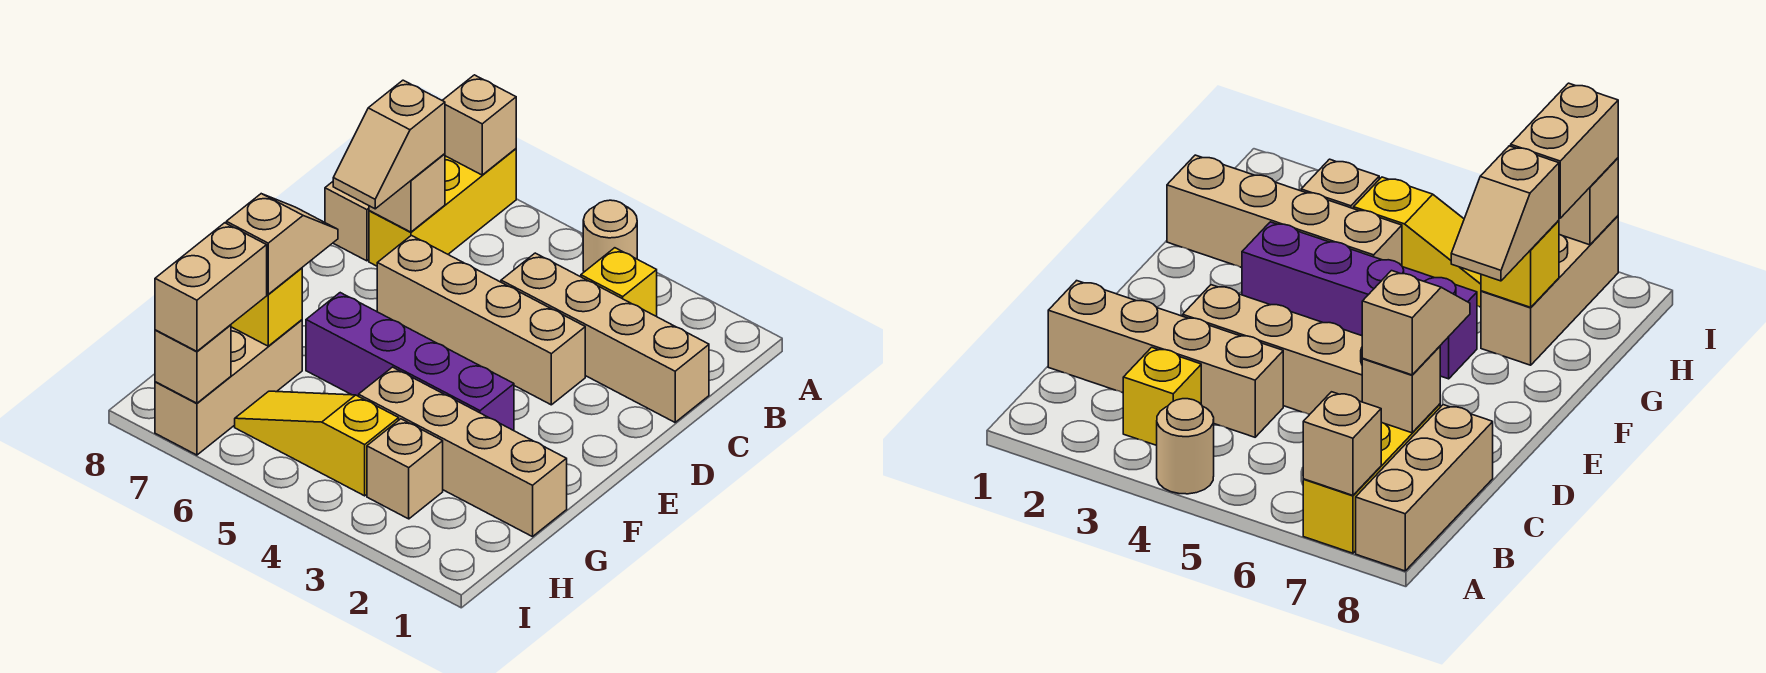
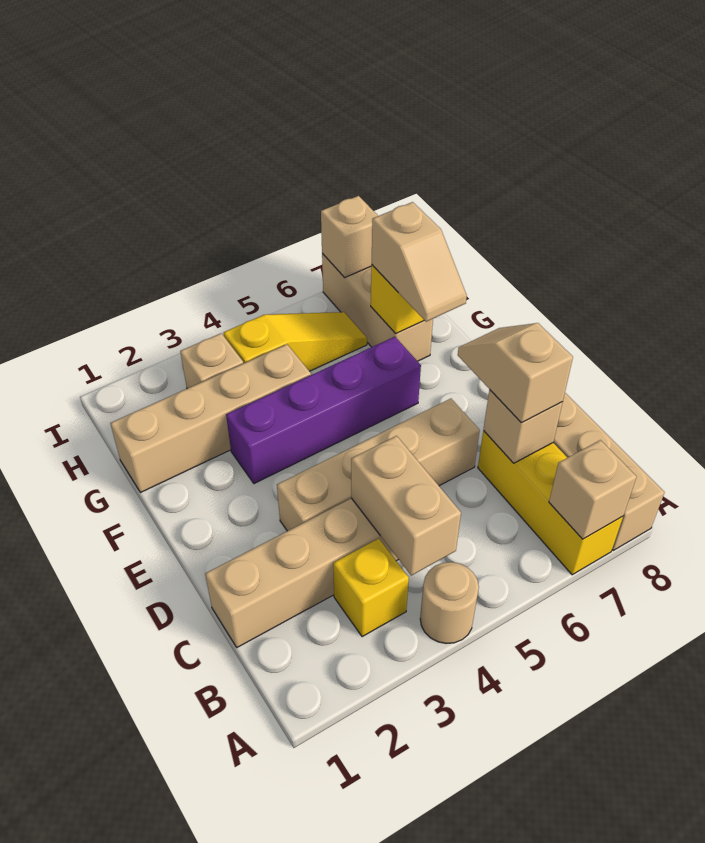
tan brick H7:I7 level 3 -> tan brick B4:C4 level 2

